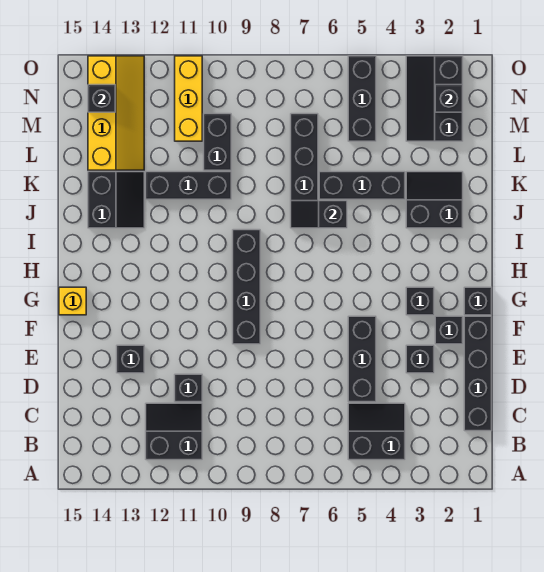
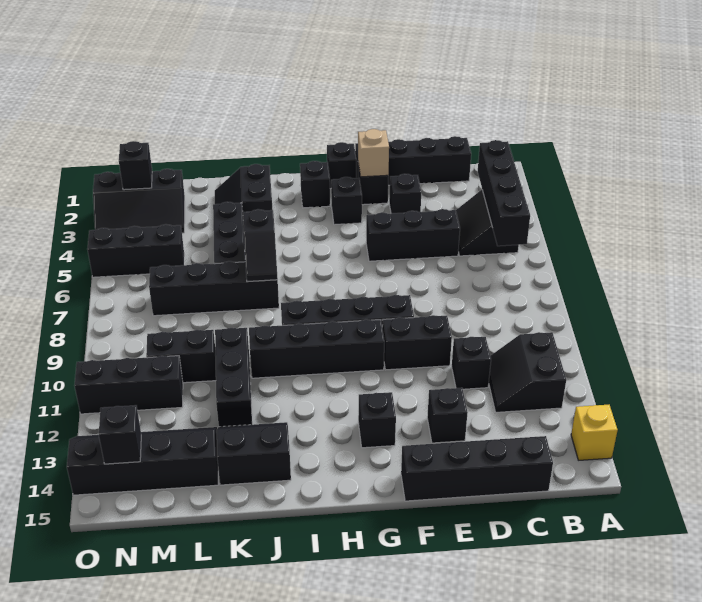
none -> black brick B3:B6 level 2
none -> black brick C15:F15 level 1
none -> black brick E10:F10 level 1
none -> tan brick F2 level 2
none -> black brick G10:J10 level 1
none -> black brick G13 level 1
yellow brick G15 level 1 -> yellow brick A14 level 1
none -> black brick H2 level 1
yellow slope L13:O14 level 1 top 14 -> black slope L13:O14 level 1 top 14
yellow brick M11:O11 level 1 -> black brick M11:O11 level 1

